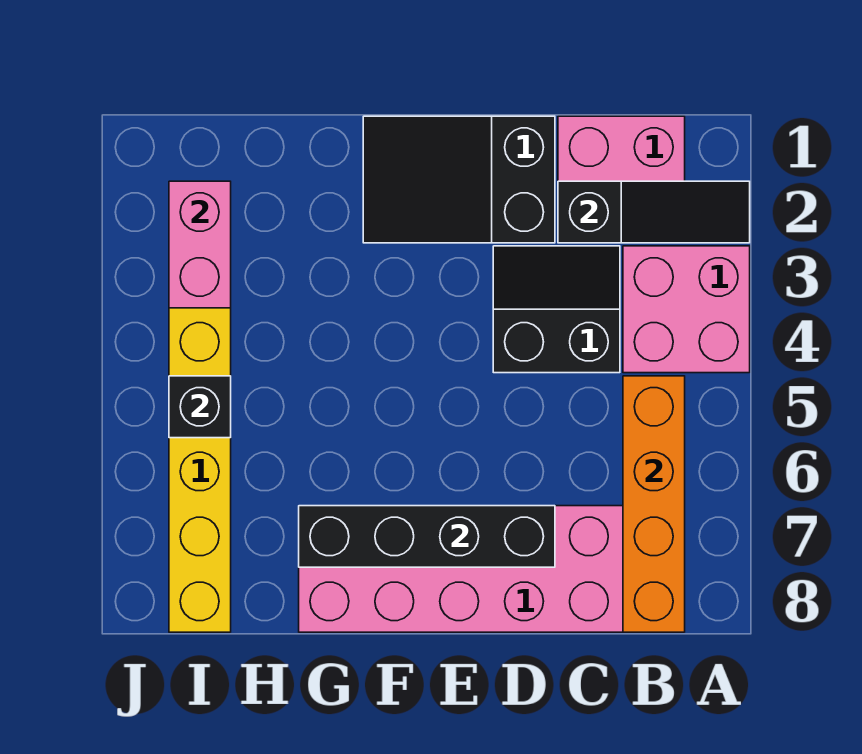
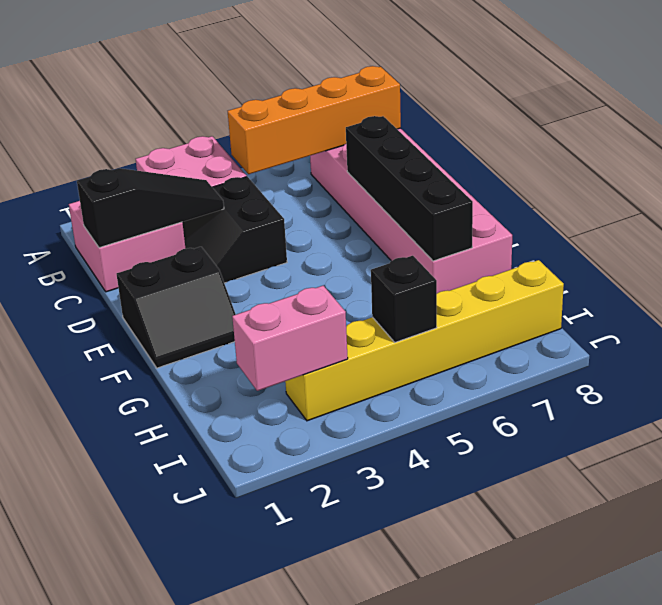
black slope A2:C2 level 2 top C -> black slope C1:C3 level 2 top 1
black slope D1:F2 level 1 top D -> black slope E1:F2 level 1 top E

